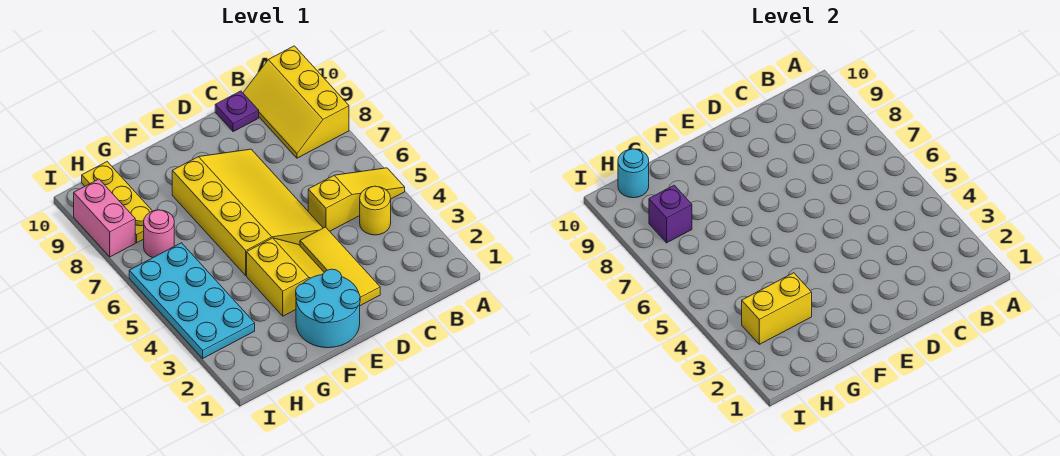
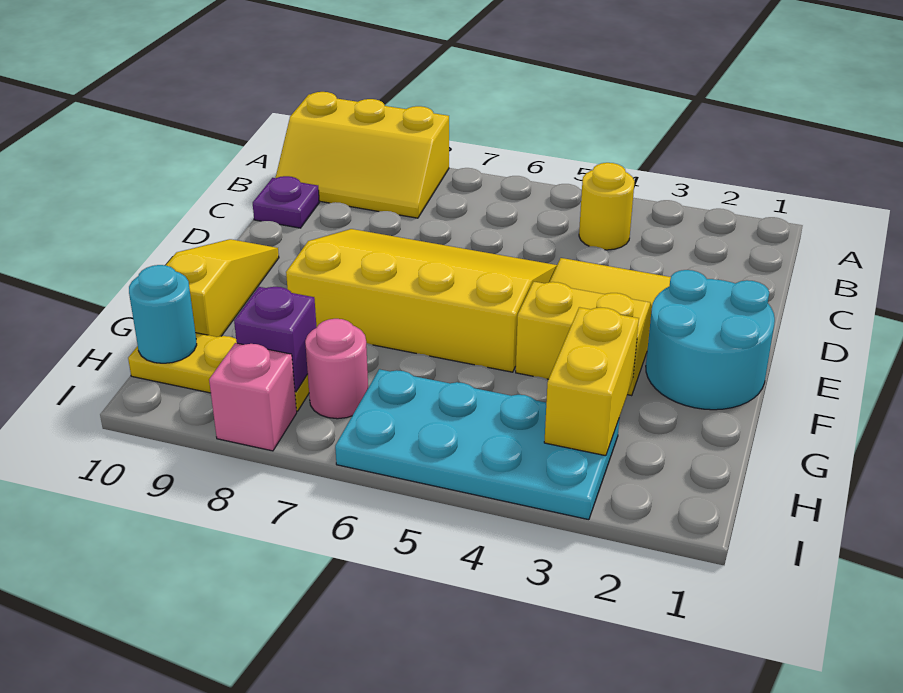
yellow slope A5:C5 level 1 top C -> yellow slope E10:G10 level 1 top G
pink brick I8:I9 level 1 -> pink brick I8 level 1

